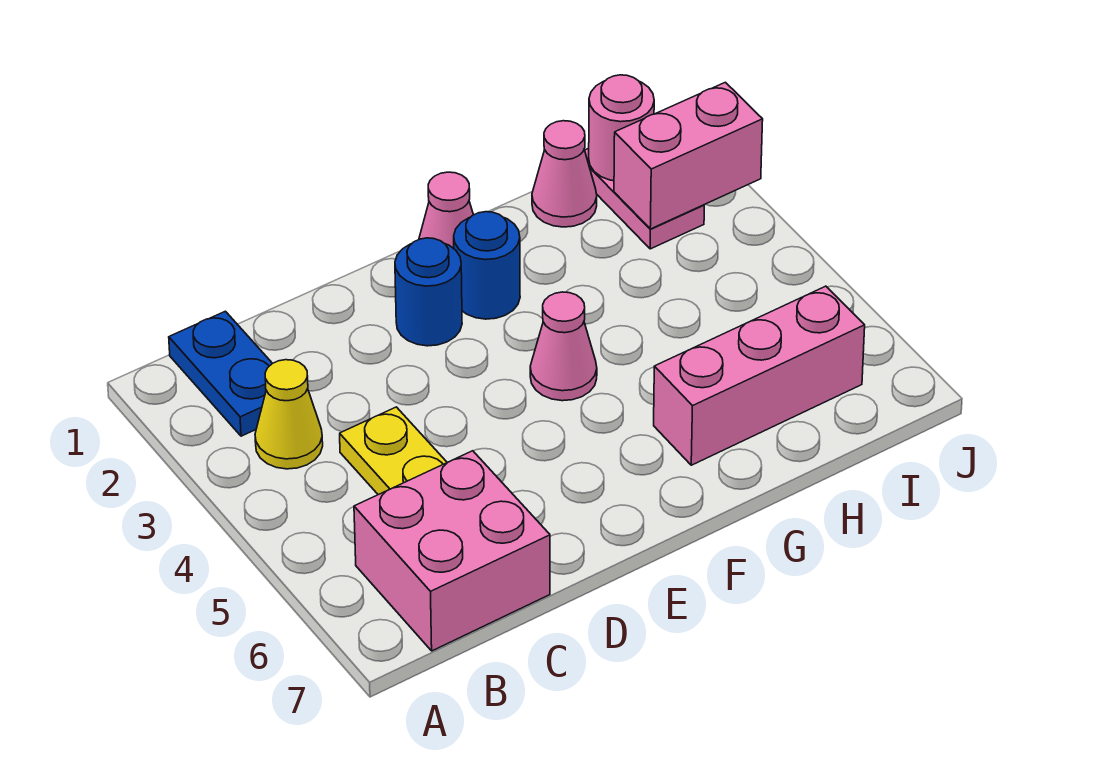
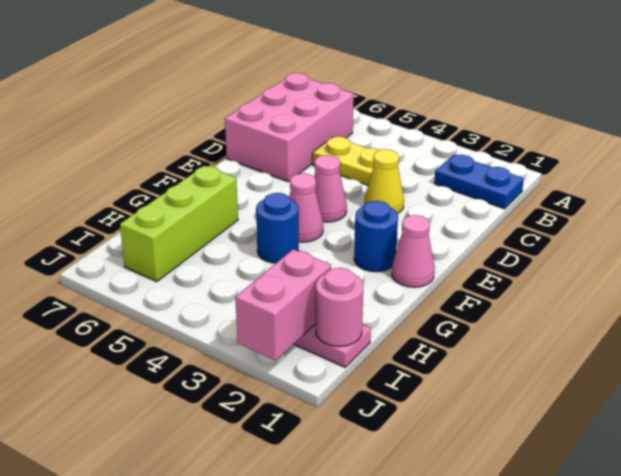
yellow cone B3 level 1 -> yellow cone D3 level 1
pink brick B6:C7 level 1 -> pink brick B6:D7 level 1
blue round brick E2 level 1 -> blue round brick G4 level 1
pink brick G6:I6 level 1 -> lime brick G6:I6 level 1
pink cone H1 level 1 -> pink cone E4 level 1

